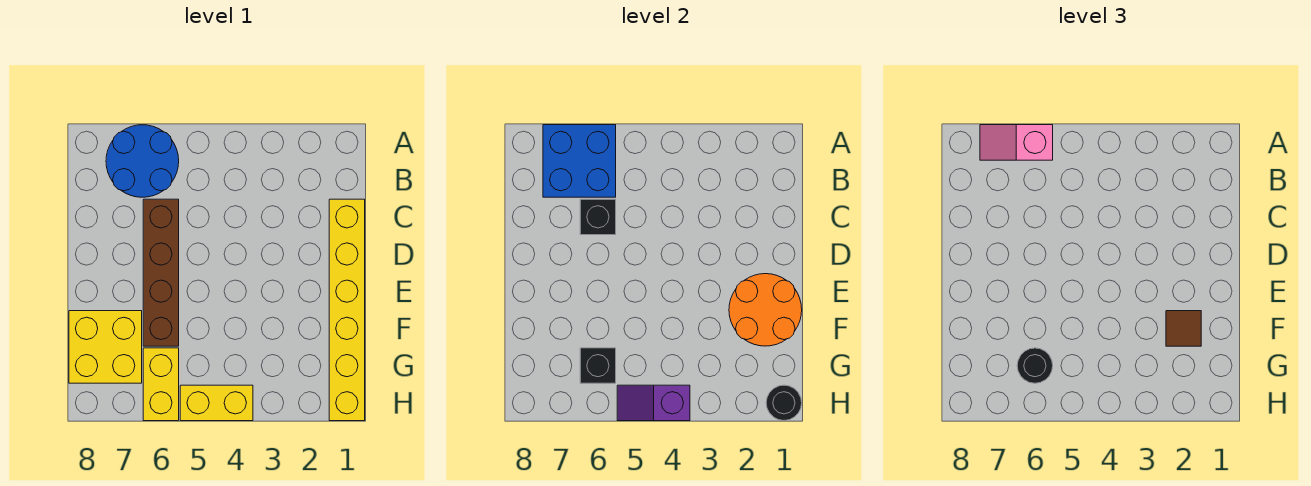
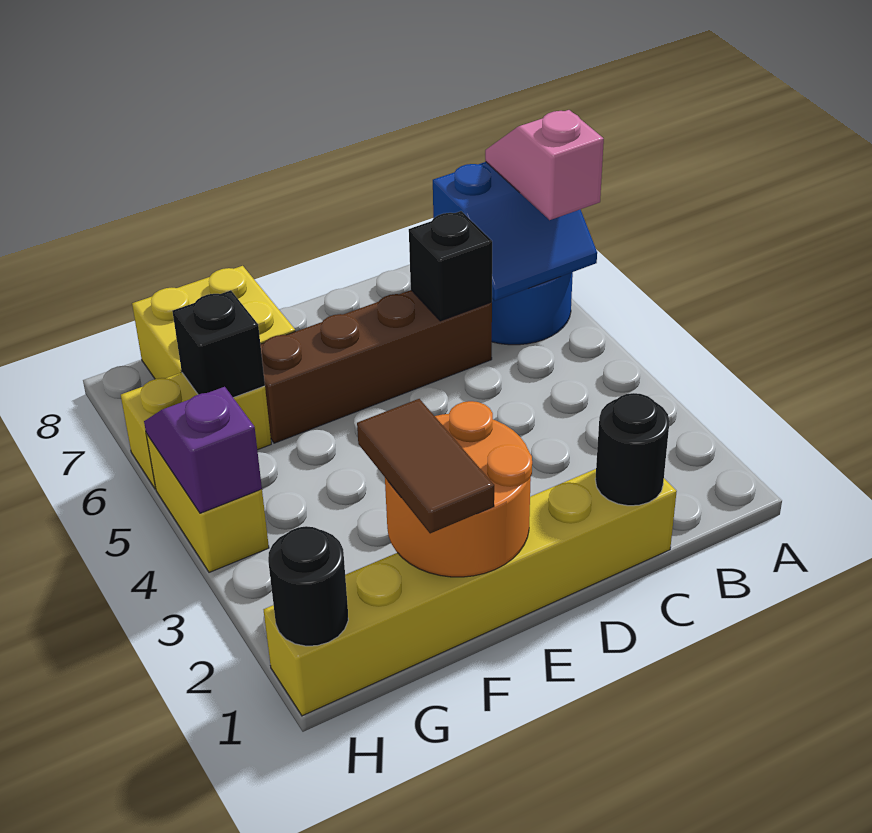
blue brick A6:B7 level 2 -> blue slope A6:B7 level 2 top 7
brown tile F2 level 3 -> brown tile F1:F2 level 3
black round brick G6 level 3 -> black round brick C1 level 2

